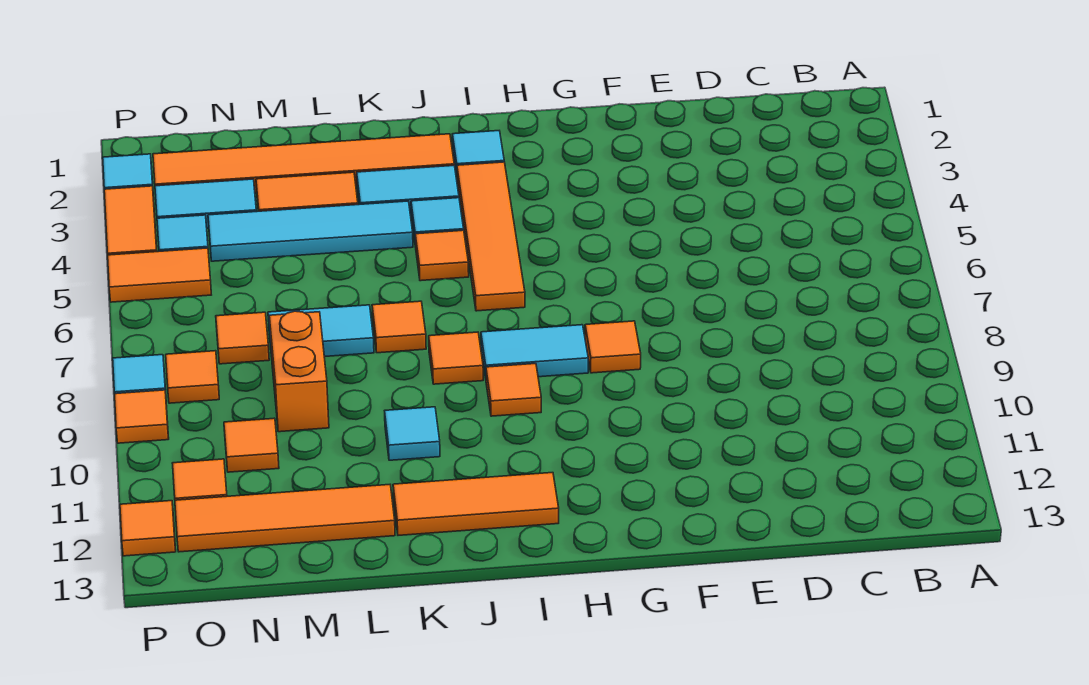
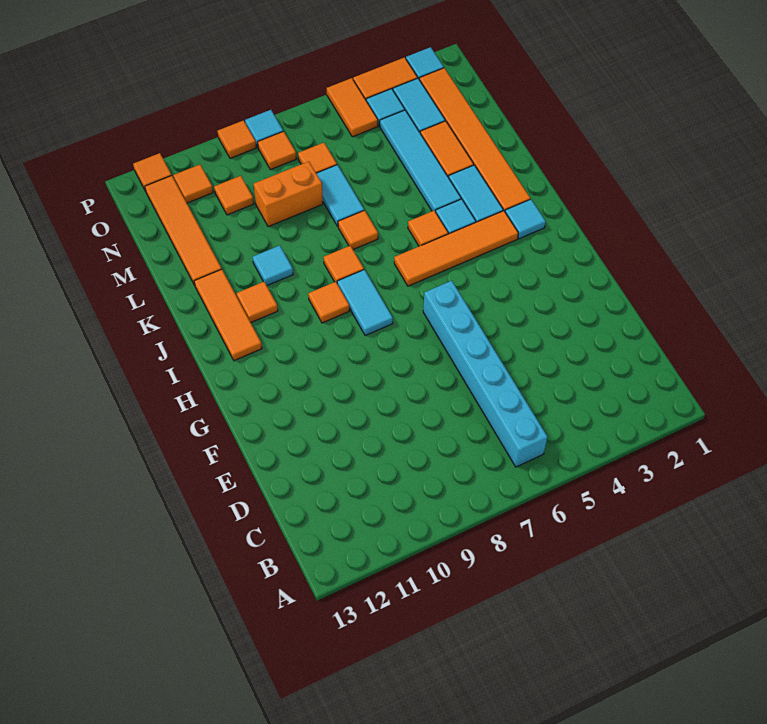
none -> cyan brick B6:G6 level 1
orange tile G8 level 1 -> orange tile J11 level 1

